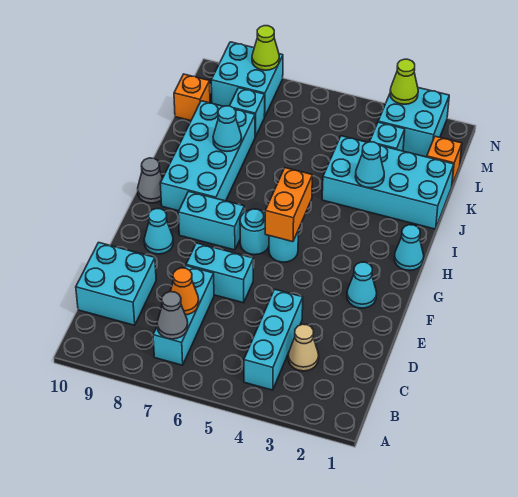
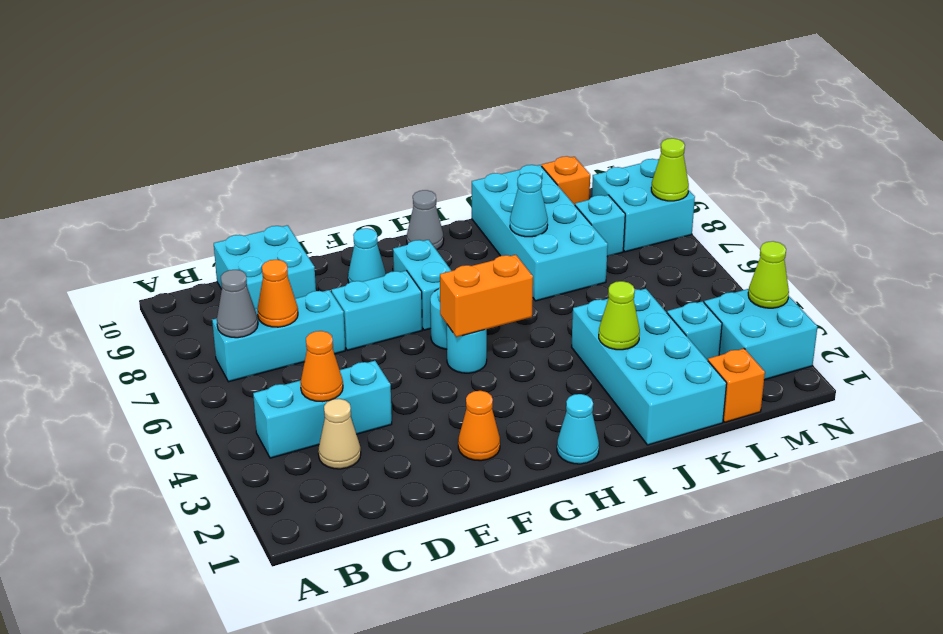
none -> orange cone C4 level 2
cyan brick E6:E7 level 1 -> cyan brick E7:F7 level 1
cyan cone F2 level 1 -> orange cone F2 level 1
cyan brick H8:K9 level 1 -> cyan brick J7:K10 level 1
cyan cone J3 level 2 -> lime cone J3 level 2

